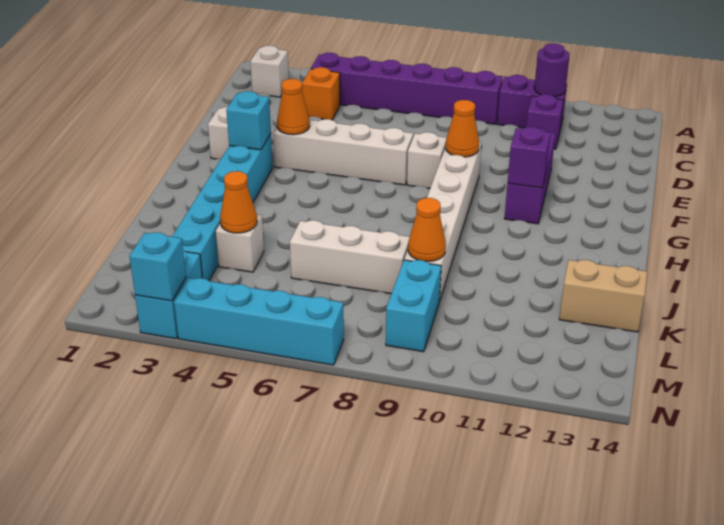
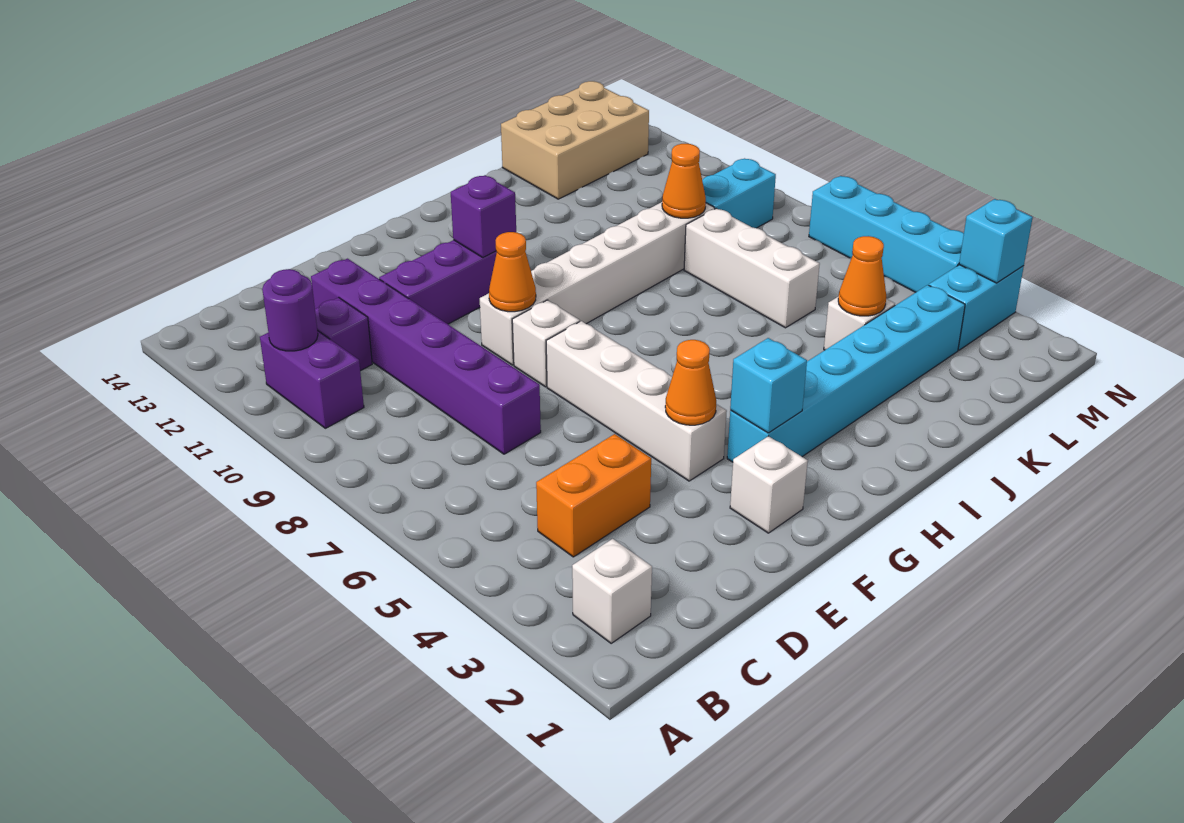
purple brick B4:B9 level 1 -> purple brick D7:D12 level 1
orange brick C4 level 1 -> orange brick C4:D4 level 1
tan brick K13:K14 level 1 -> tan brick K13:M14 level 1

